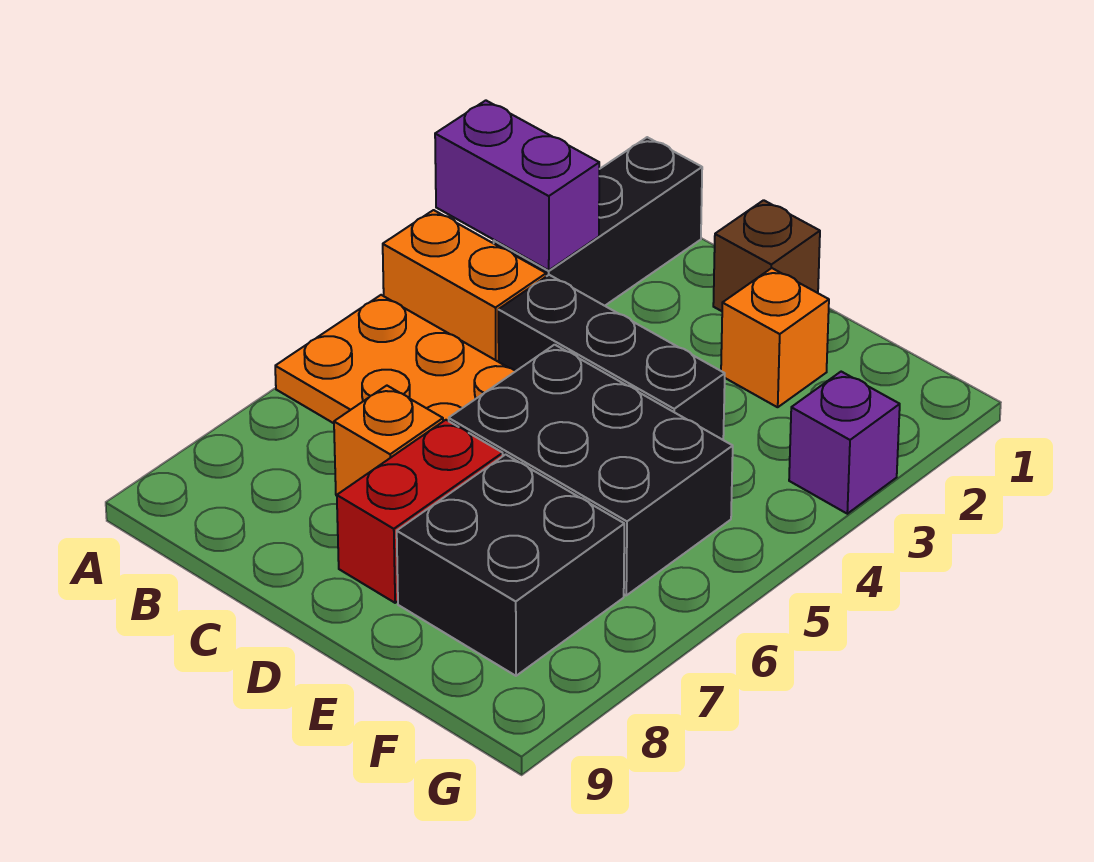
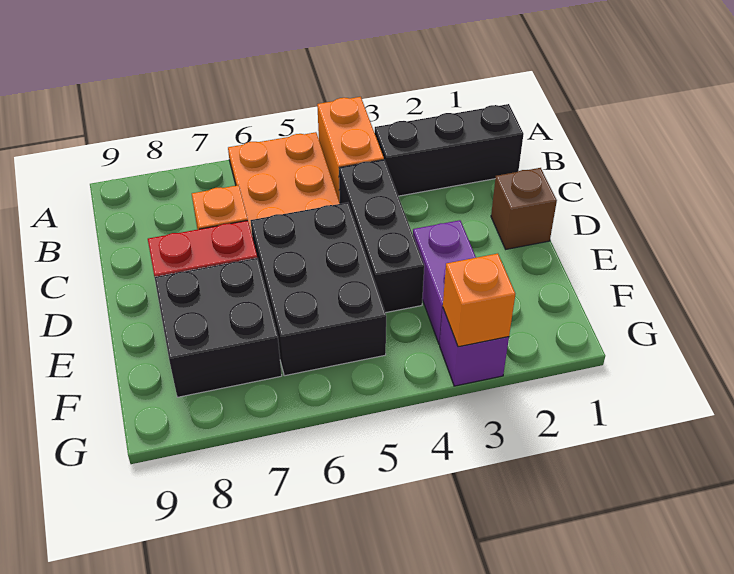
purple brick A3:B3 level 2 -> purple brick E3:F3 level 1
orange brick E2 level 1 -> orange brick G3 level 2

